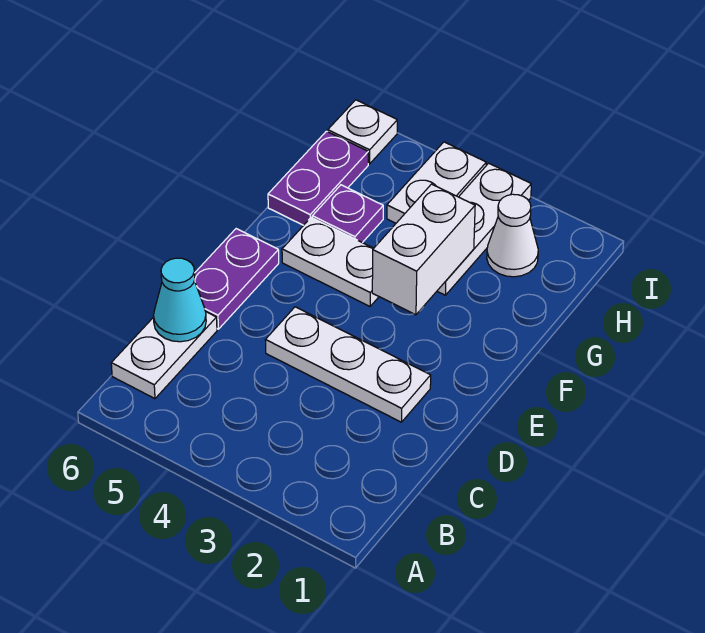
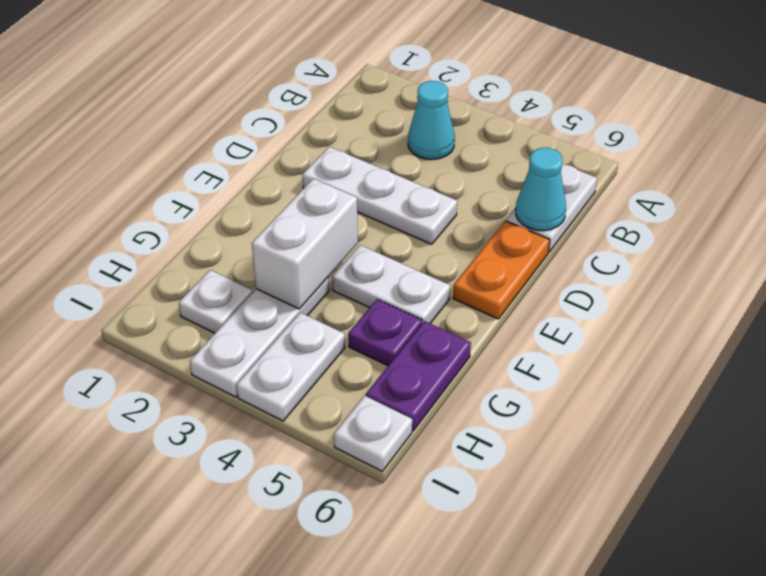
none -> cyan cone B3 level 1
purple plate D6:E6 level 1 -> orange plate D6:E6 level 1
white cone H2 level 1 -> white plate H2 level 1

